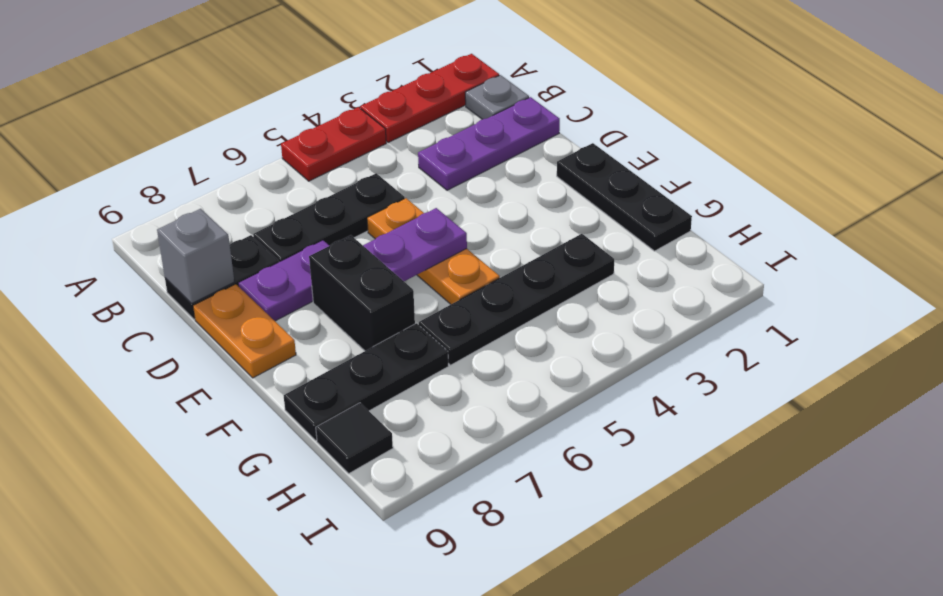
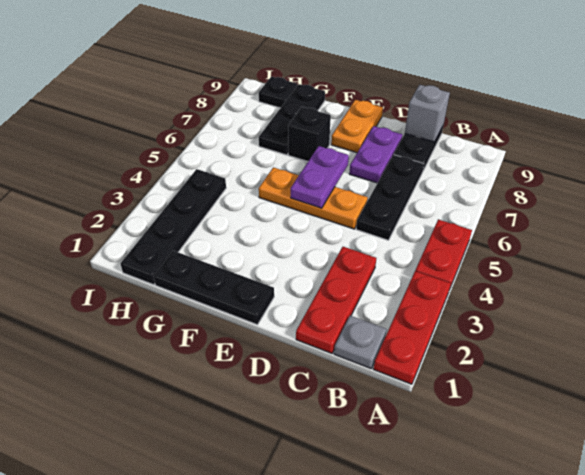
purple plate C1:C3 level 1 -> red plate C1:C3 level 1
orange plate D9:E9 level 1 -> orange plate E8:E9 level 1
black brick E7:F7 level 1 -> black brick F7 level 1
black plate G3:G6 level 1 -> black plate H1:H4 level 1
black tile H9 level 1 -> black plate H9 level 1

